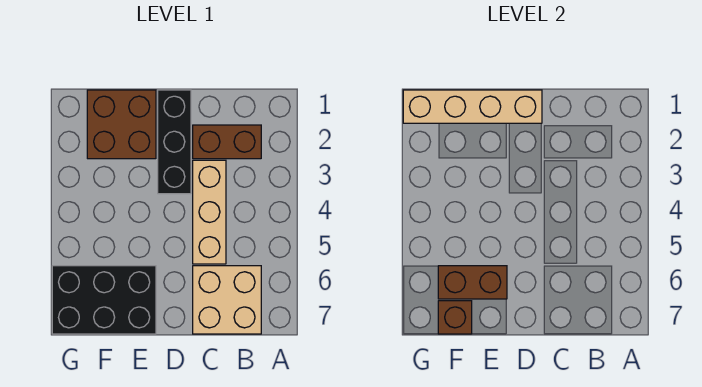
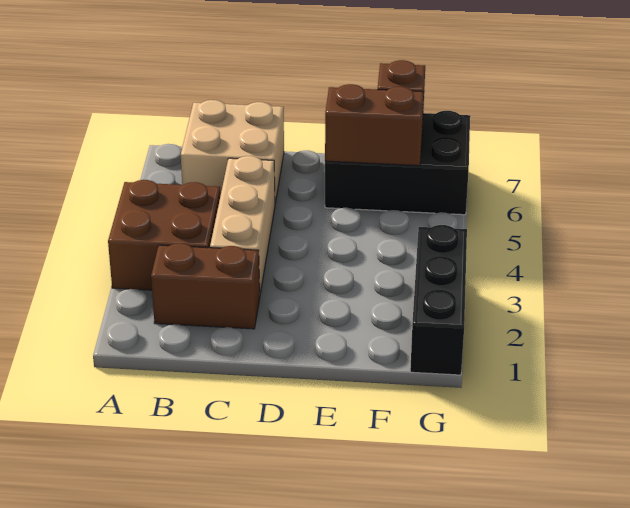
black brick D1:D3 level 1 -> black brick G1:G3 level 1
tan brick D1:G1 level 2 -> none
brown brick E1:F2 level 1 -> brown brick A3:B4 level 1

